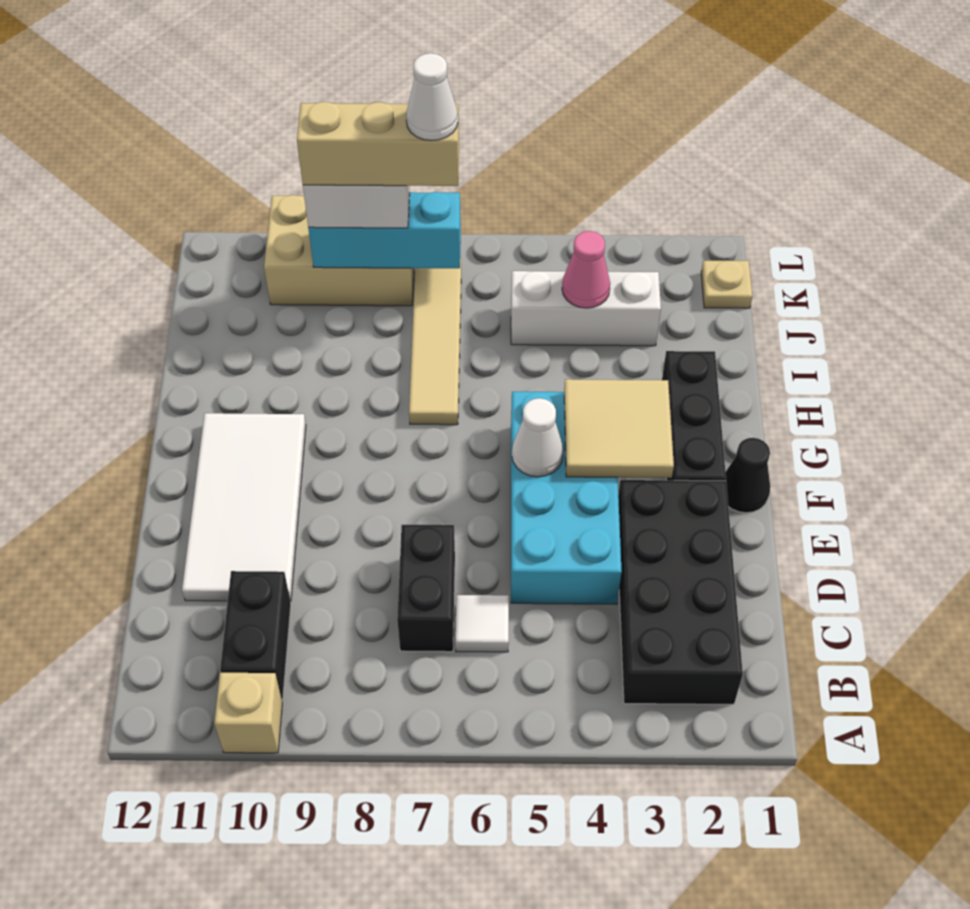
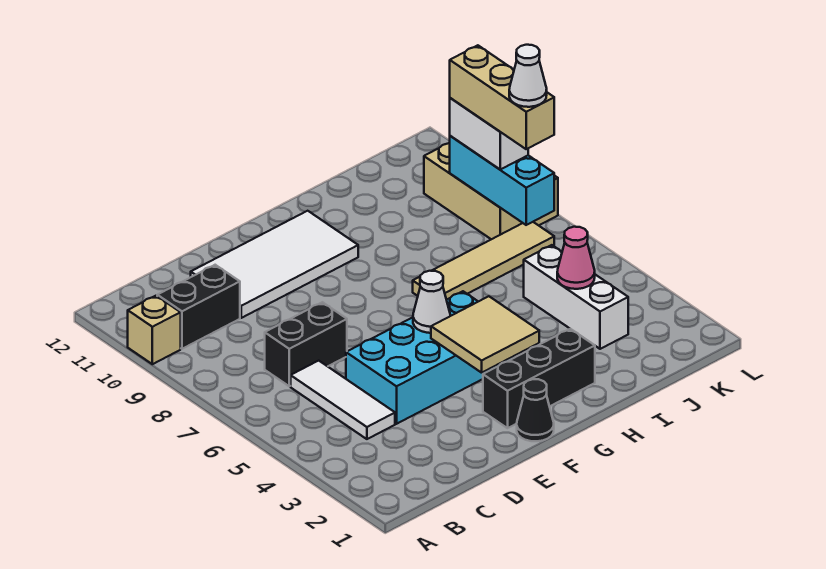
black brick B2:E3 level 1 -> none
white tile C6 level 1 -> white tile C4:C6 level 1
tan plate K1 level 1 -> none

